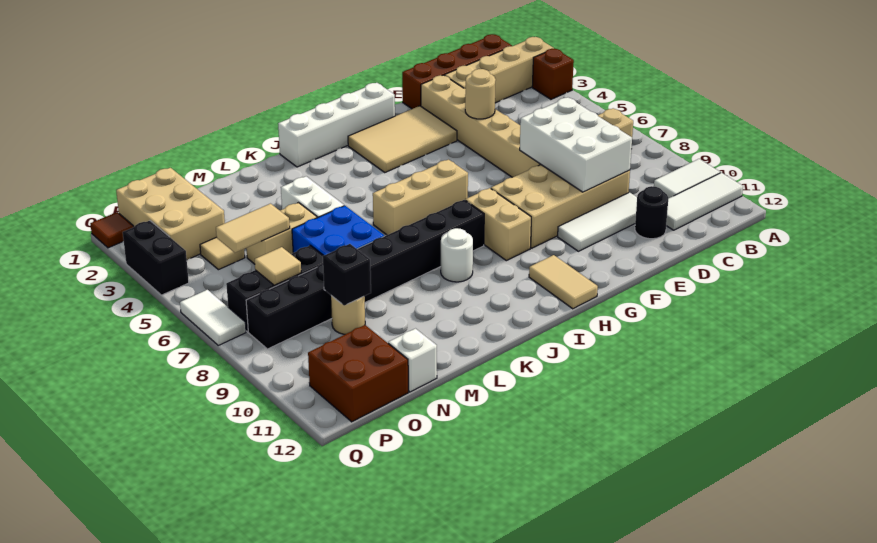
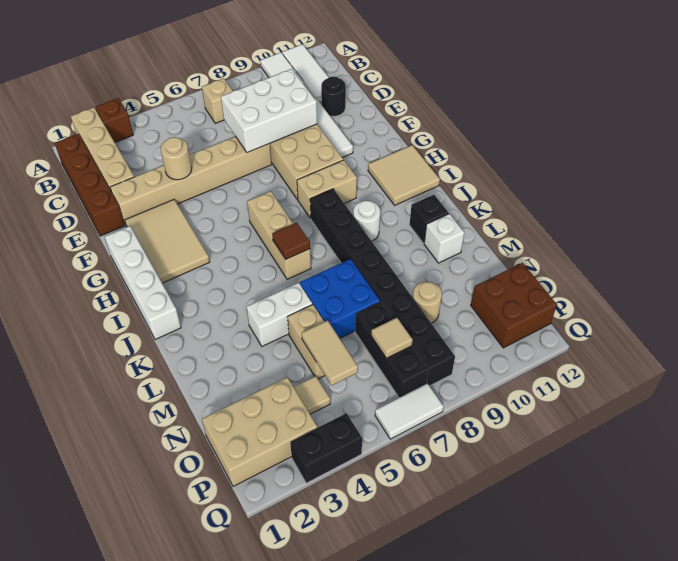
tan tile H11:H12 level 1 -> tan tile H11:I12 level 1
black brick N9 level 2 -> black brick K11 level 1
white brick N12 level 1 -> white brick L11 level 1
brown tile Q1 level 1 -> brown tile J6 level 2

